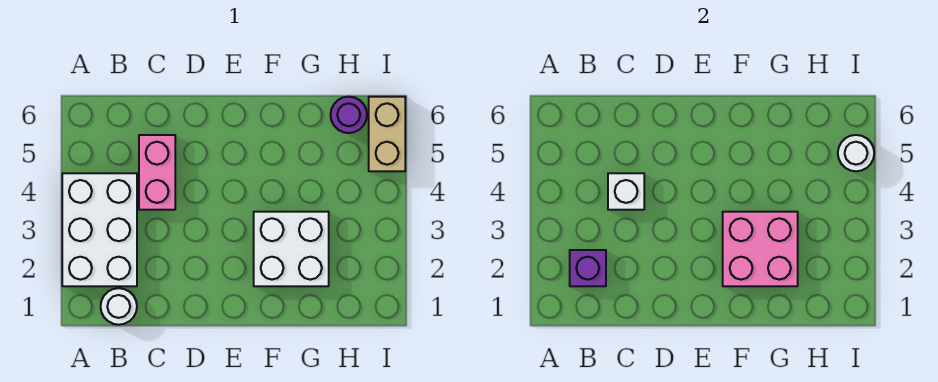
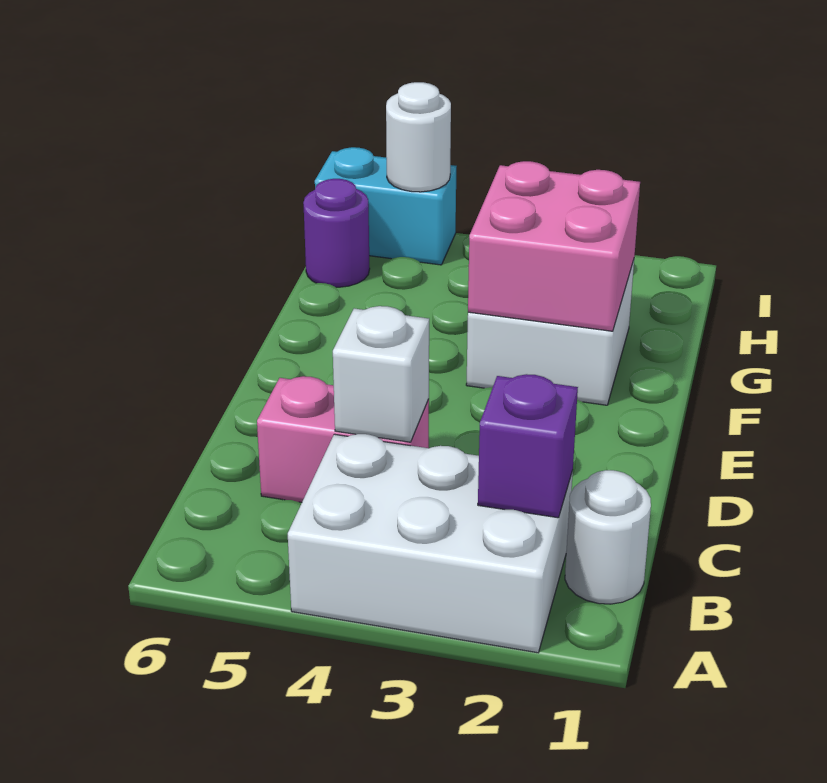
tan brick I5:I6 level 1 -> cyan brick I5:I6 level 1

